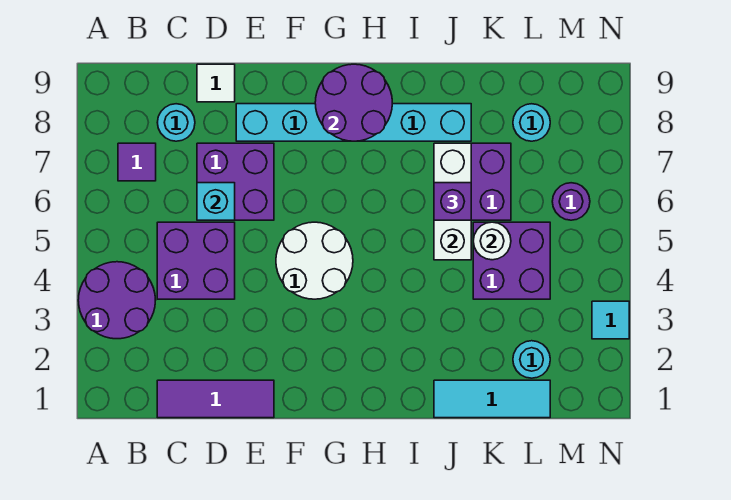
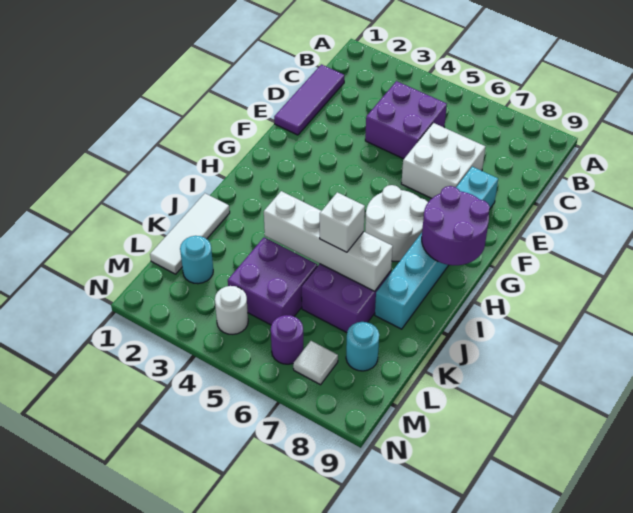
purple round brick A3:B4 level 1 -> none
purple tile B7 level 1 -> none
cyan round brick C8 level 1 -> none
purple brick D6:E7 level 1 -> white brick D6:E7 level 1
cyan brick D6 level 2 -> none
white tile D9 level 1 -> white tile M7 level 1
white round brick F4:G5 level 1 -> white round brick G6:H7 level 1
cyan tile J1:L1 level 1 -> white tile J1:L1 level 1
white brick J5:J7 level 2 -> white brick J4:J7 level 2
purple brick J6 level 3 -> white brick J6 level 3
white round brick K5 level 2 -> white round brick M4 level 1
cyan tile N3 level 1 -> none

